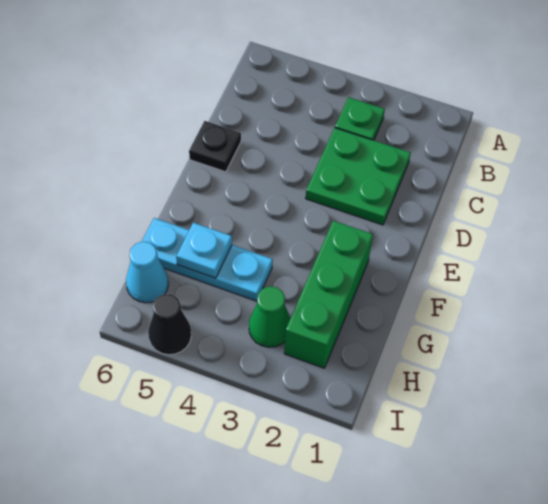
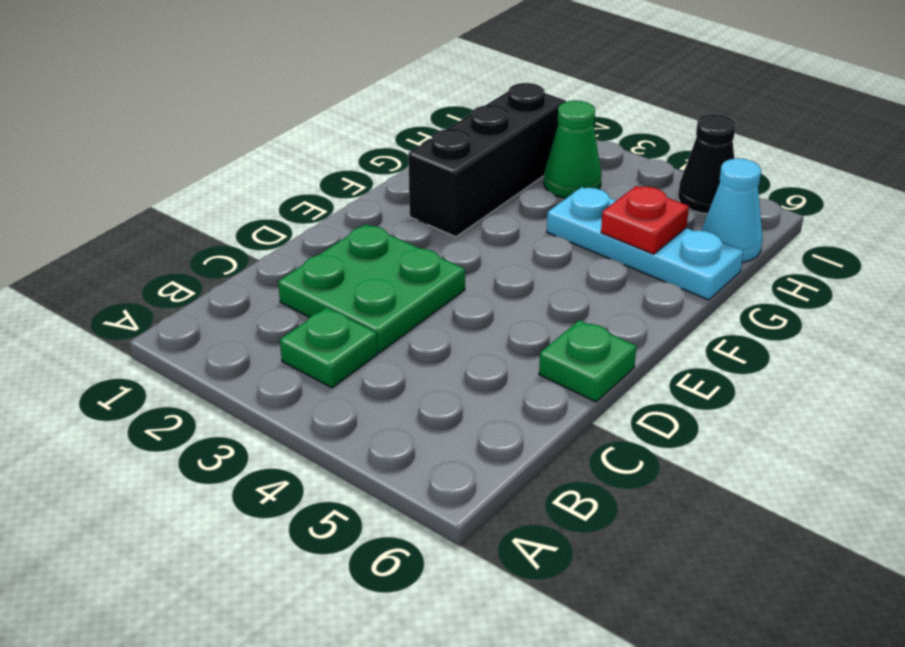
black plate D6 level 1 -> green plate D6 level 1
green brick F2:H2 level 1 -> black brick F2:H2 level 1
cyan plate G5 level 2 -> red plate G5 level 2

